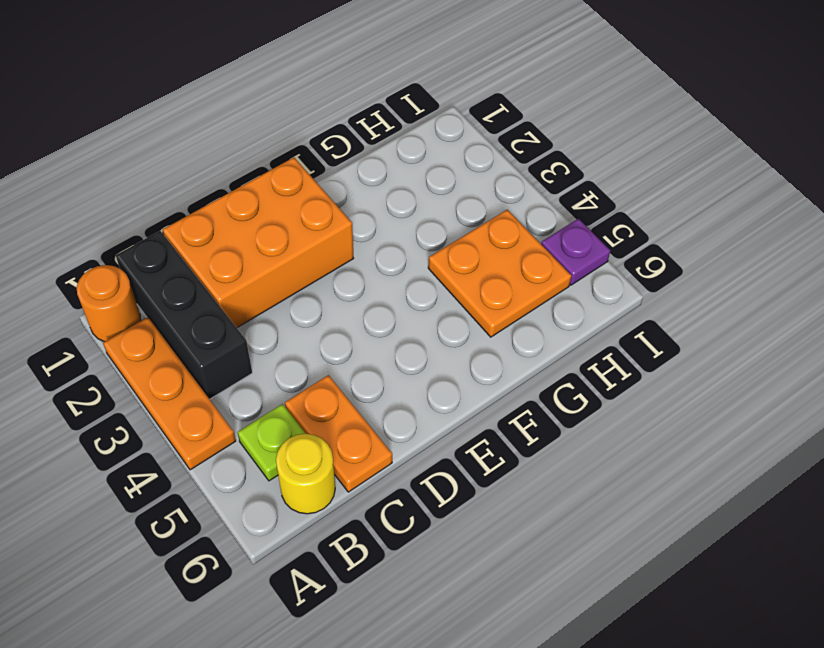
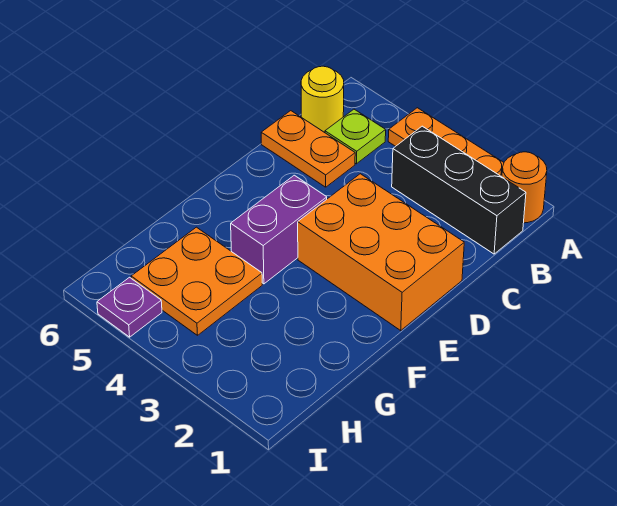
orange brick C1:E2 level 1 -> orange brick D1:E3 level 1
none -> purple brick E4:F4 level 1

